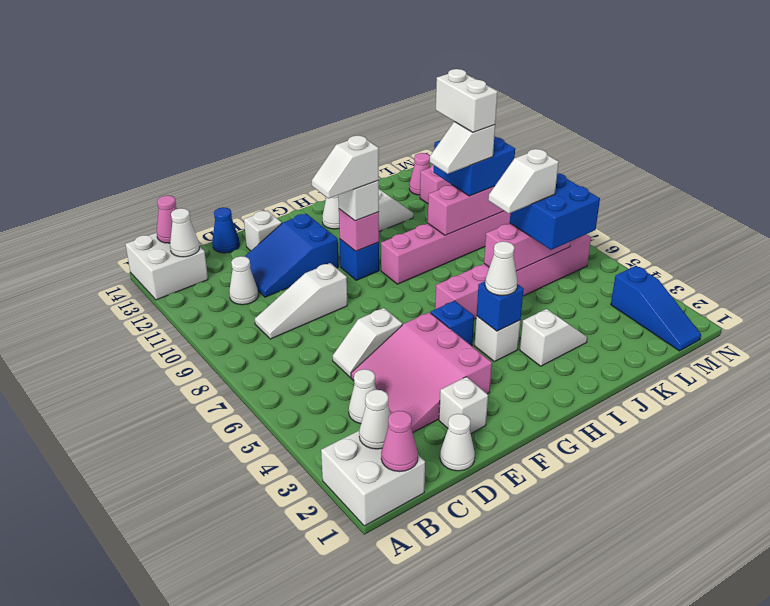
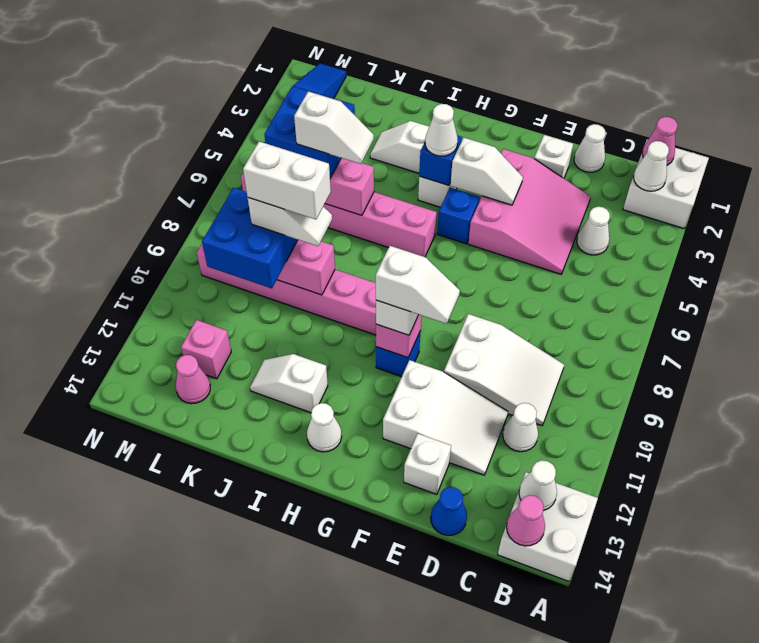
white slope C9:E9 level 1 top E -> white slope C9:E10 level 1 top E
white slope D6:E6 level 1 top E -> white slope F4:G4 level 2 top G
blue slope D11:F12 level 1 top F -> white slope D11:F12 level 1 top F
white brick K9:K10 level 5 -> white brick J9:K9 level 5

